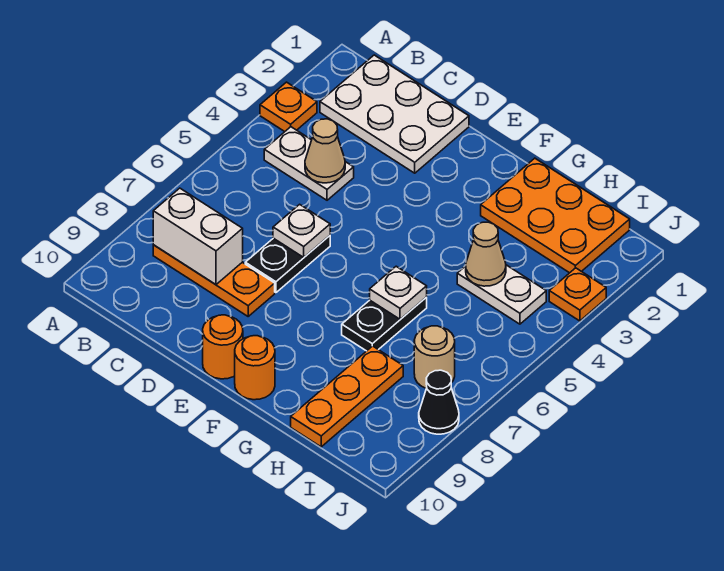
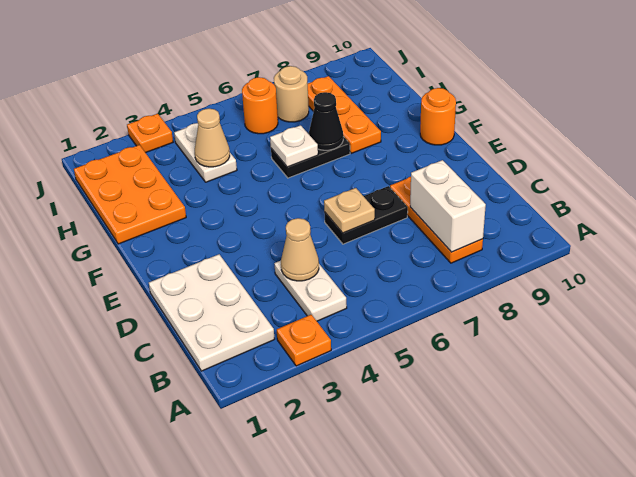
white plate D6 level 2 -> tan plate D6 level 2
orange round brick E10 level 1 -> orange round brick I6 level 1
orange plate H8:H10 level 1 -> orange plate G8:I8 level 1
black cone J8 level 1 -> black cone G7 level 2

